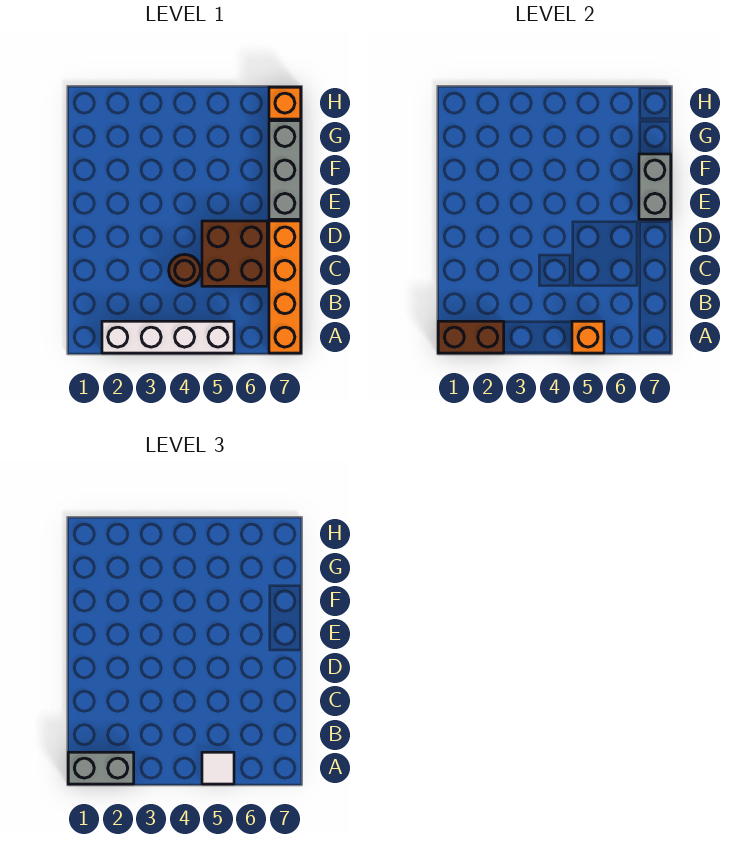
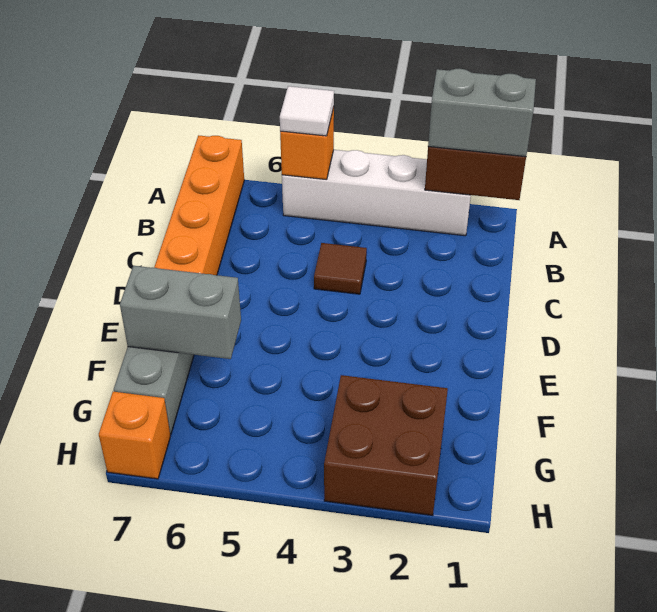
brown round brick C4 level 1 -> brown tile C4 level 1
brown brick C5:D6 level 1 -> brown brick G2:H3 level 1
grey brick E7:F7 level 2 -> grey brick F6:F7 level 2

